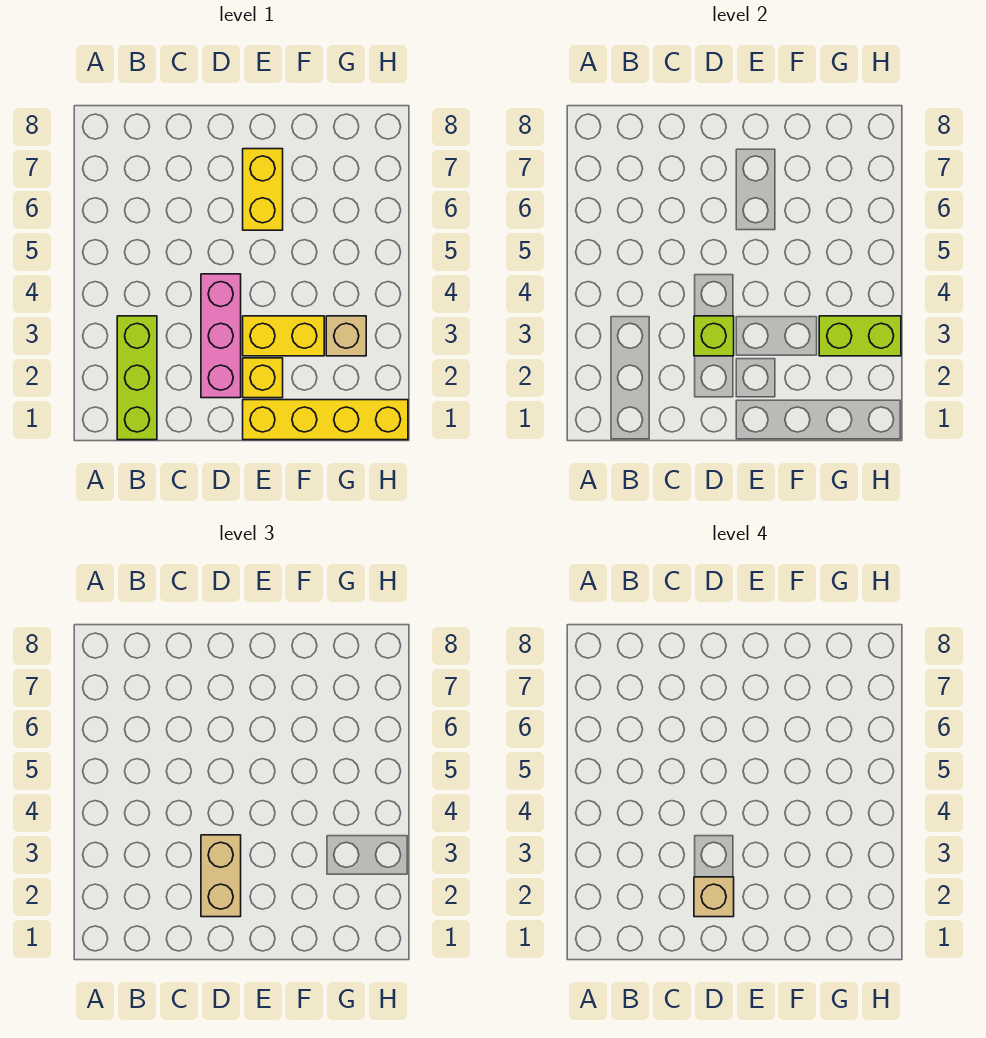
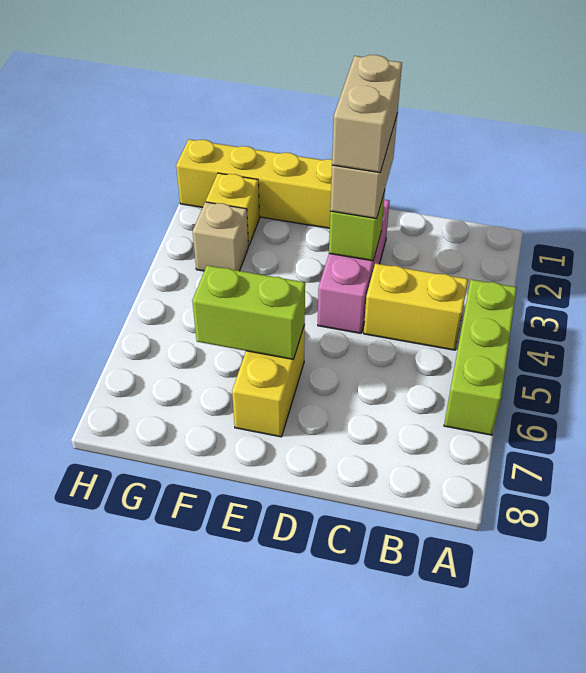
lime brick B1:B3 level 1 -> lime brick A4:A6 level 1
tan brick D2 level 4 -> tan brick D2:D3 level 4
yellow brick E2 level 1 -> yellow brick G2 level 1
yellow brick E3:F3 level 1 -> yellow brick B4:C4 level 1
lime brick G3:H3 level 2 -> lime brick E6:F6 level 2

